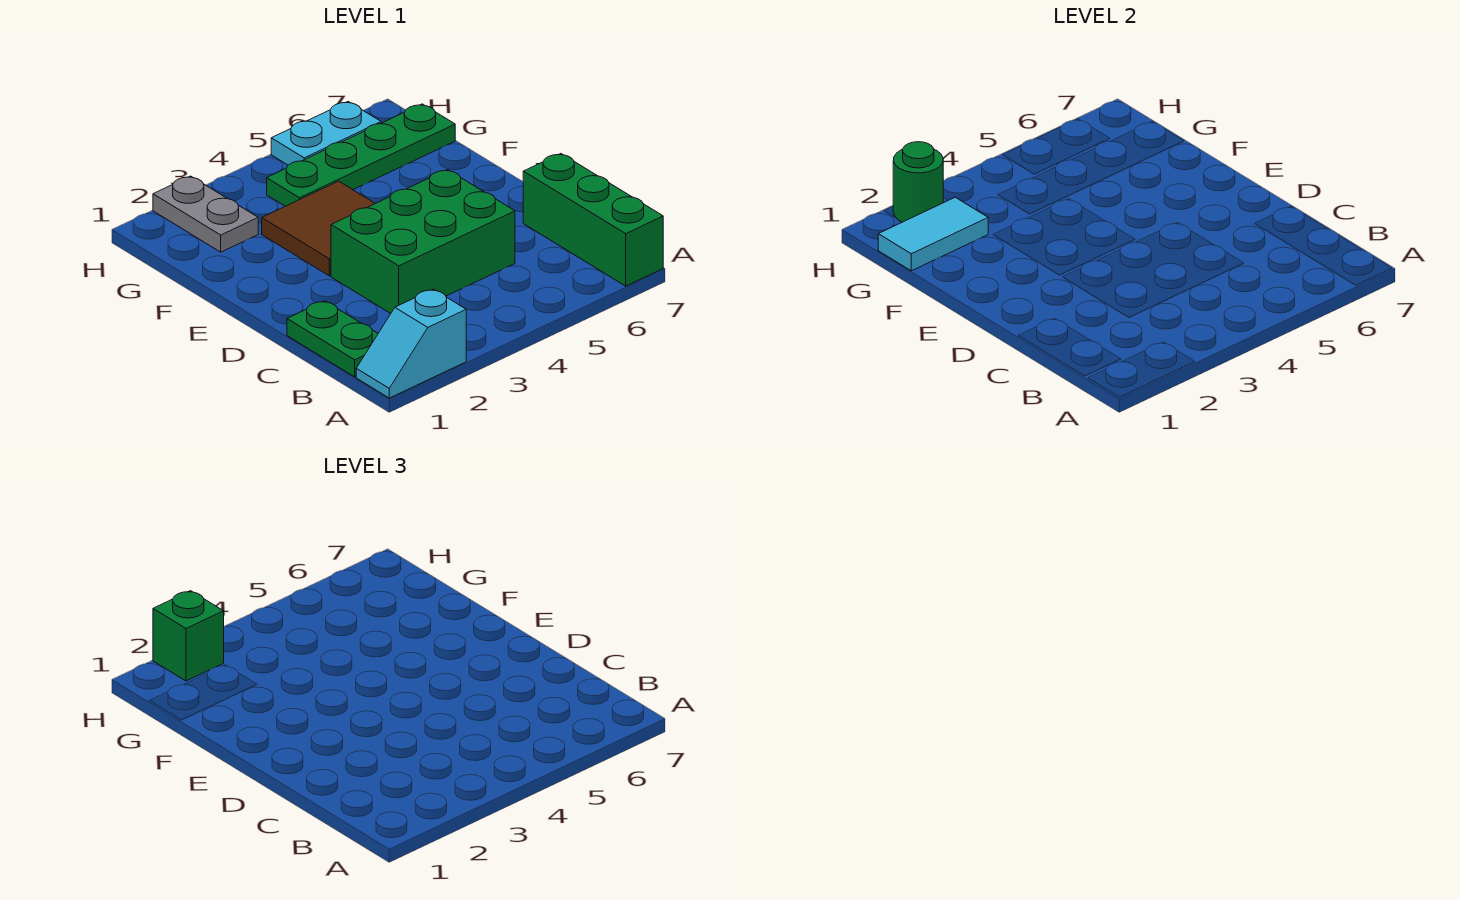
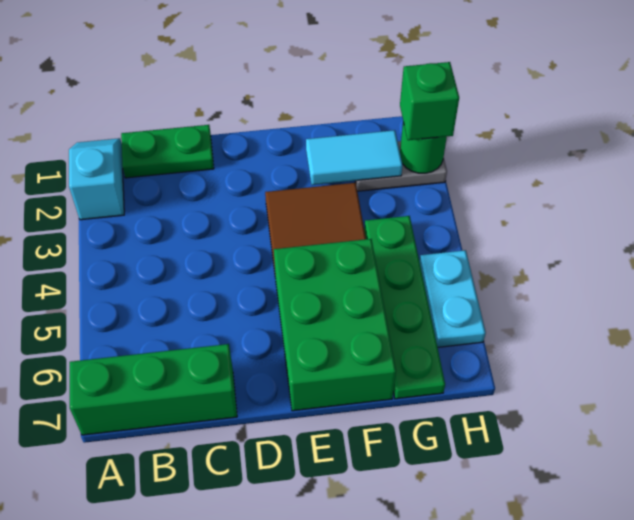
green brick C3:D5 level 1 -> green brick E5:F7 level 1
cyan tile G1:G2 level 2 -> cyan tile F2:G2 level 2

